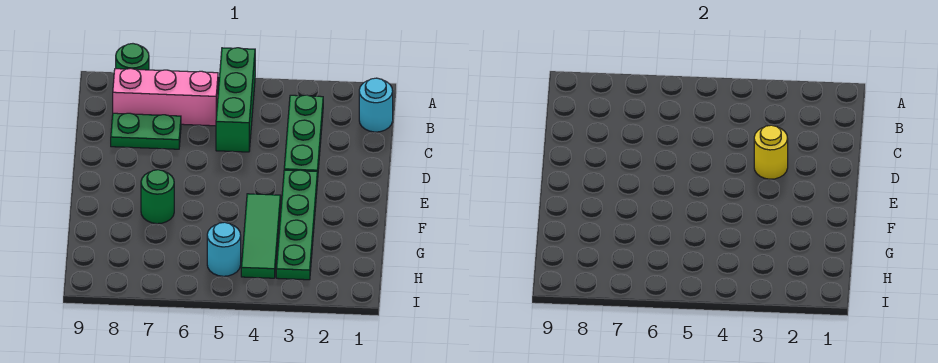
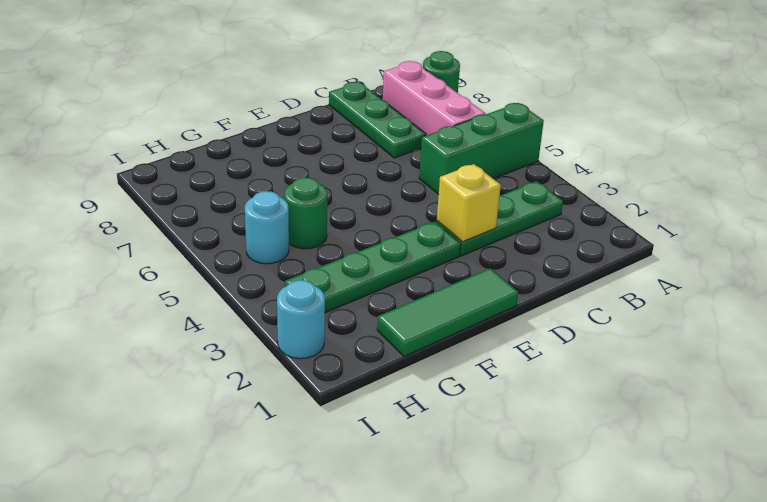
cyan round brick B1 level 1 -> cyan round brick I2 level 1
green plate C7:C8 level 1 -> green plate C7:C9 level 1
yellow round brick D3 level 2 -> yellow brick D3 level 2
green tile F4:H4 level 1 -> green tile E1:G1 level 1
green round brick F7 level 1 -> green round brick G5 level 1

